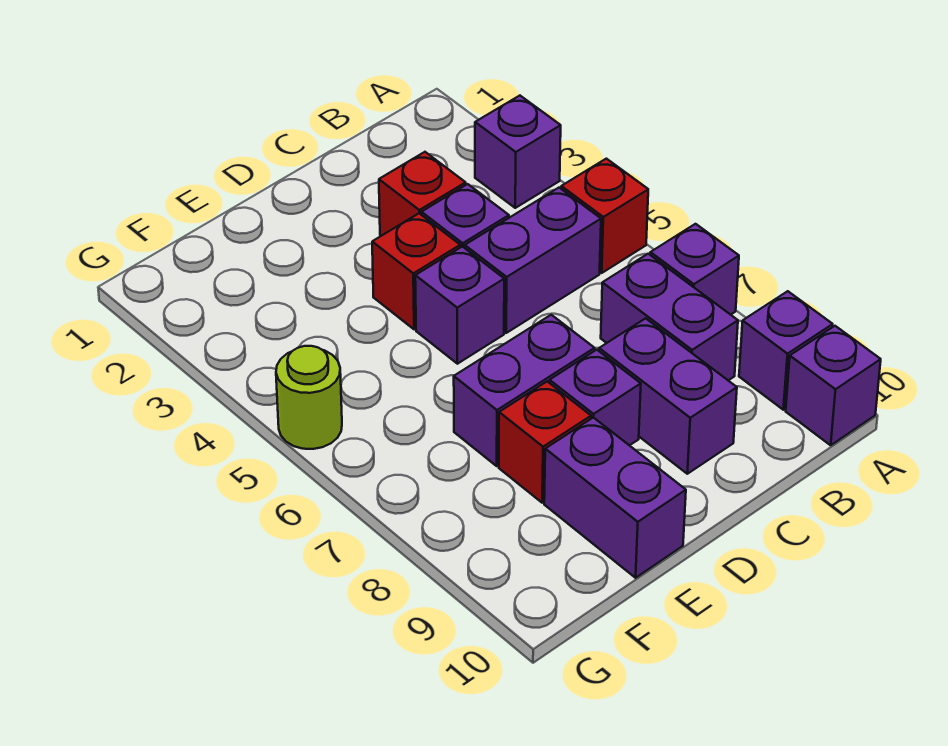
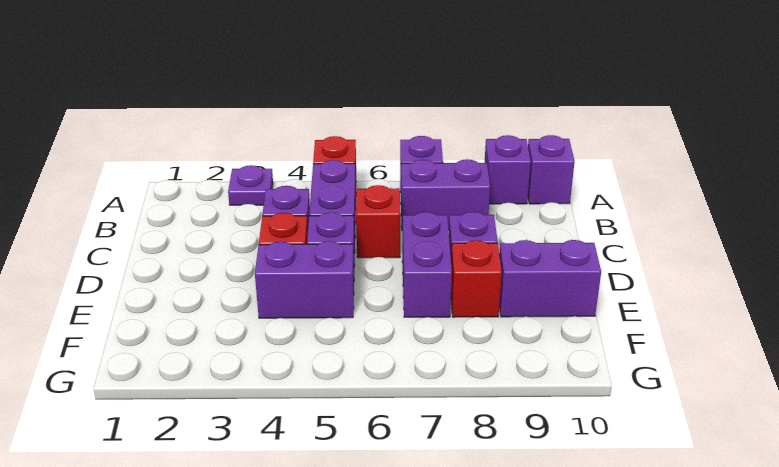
purple brick A3 level 1 -> purple plate A3 level 1
red brick C3 level 1 -> red brick C6 level 1
purple brick C8:C9 level 1 -> purple brick E4:E5 level 1
lime round brick G5 level 1 -> none

